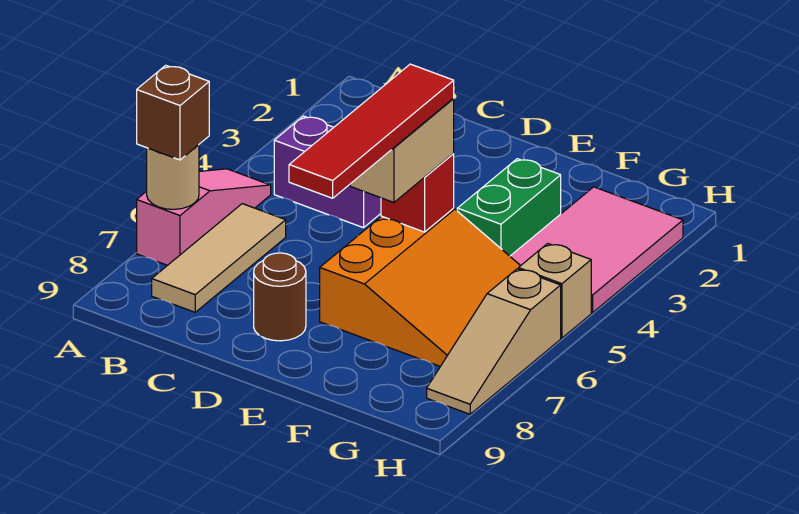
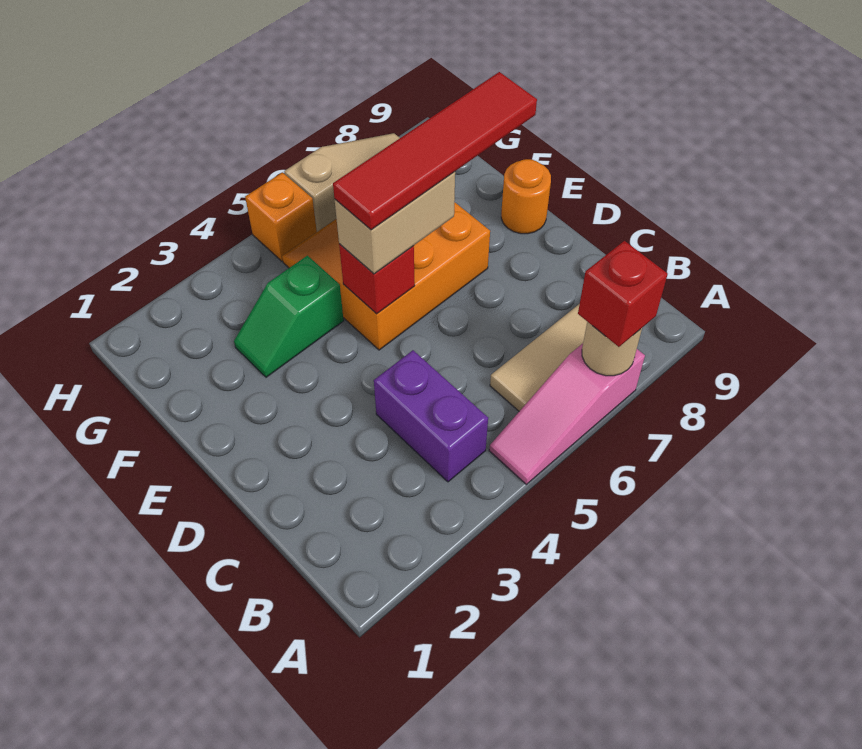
brown brick A7 level 3 -> red brick A7 level 3
brown round brick D8 level 1 -> none
none -> orange round brick E9 level 1
green brick F3:F4 level 1 -> green slope F3:F4 level 1 top 4
pink tile G2:H4 level 1 -> none
tan brick H5 level 1 -> orange brick H5 level 1

